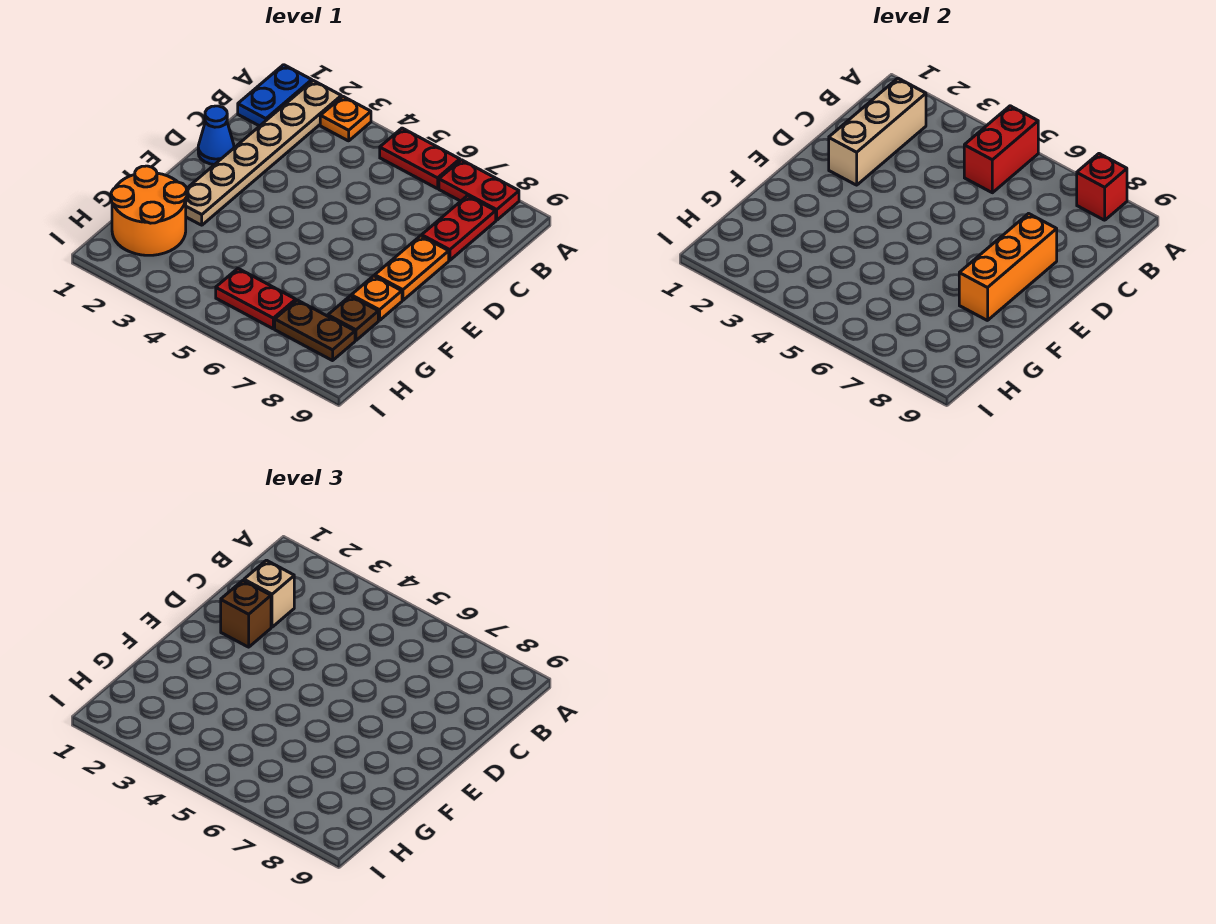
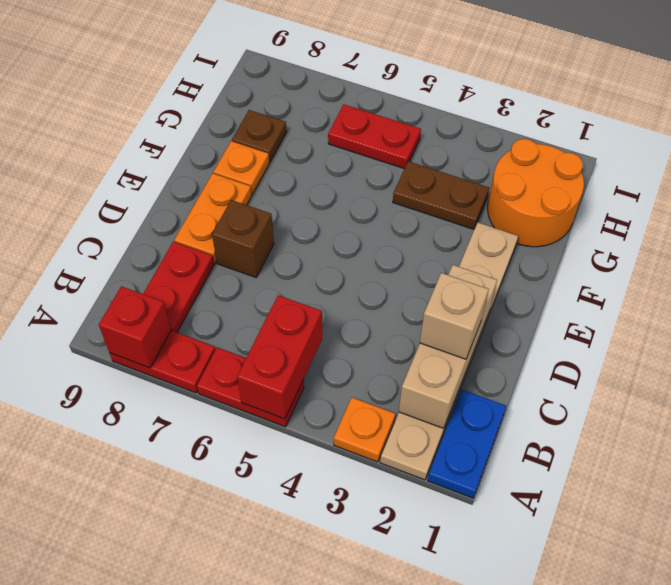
blue cone D1 level 1 -> none
brown brick D2 level 3 -> brown brick D7 level 1
orange brick D8:F8 level 2 -> none
brown plate H7:H8 level 1 -> brown plate G3:G4 level 1

